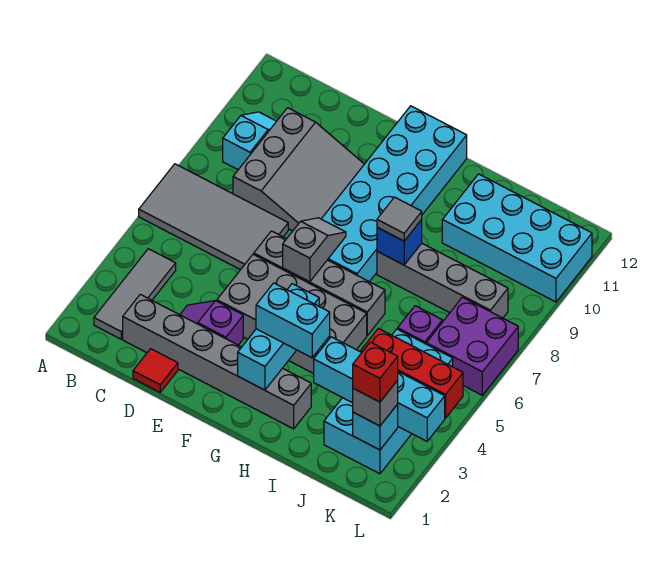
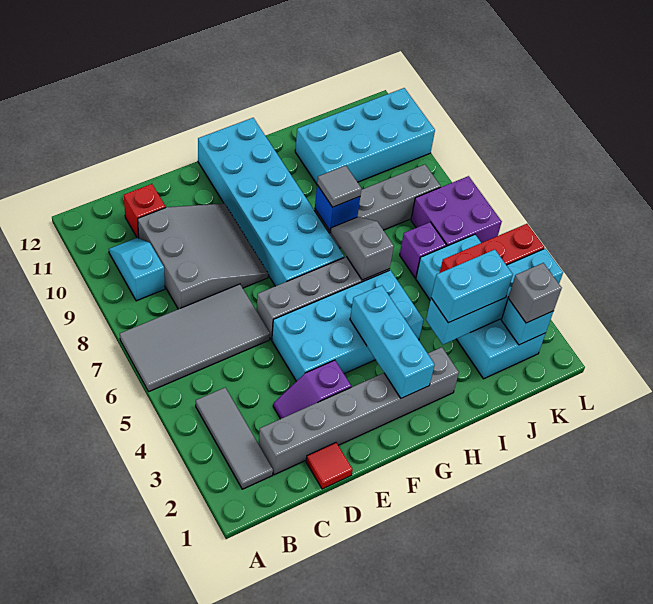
grey brick E4:H5 level 1 -> cyan brick E4:H5 level 1
grey slope F6:F7 level 2 top 6 -> grey slope H6:H7 level 2 top 6
cyan brick G3:H3 level 3 -> cyan brick I3:J3 level 3
red brick K2 level 4 -> red brick C11 level 1

